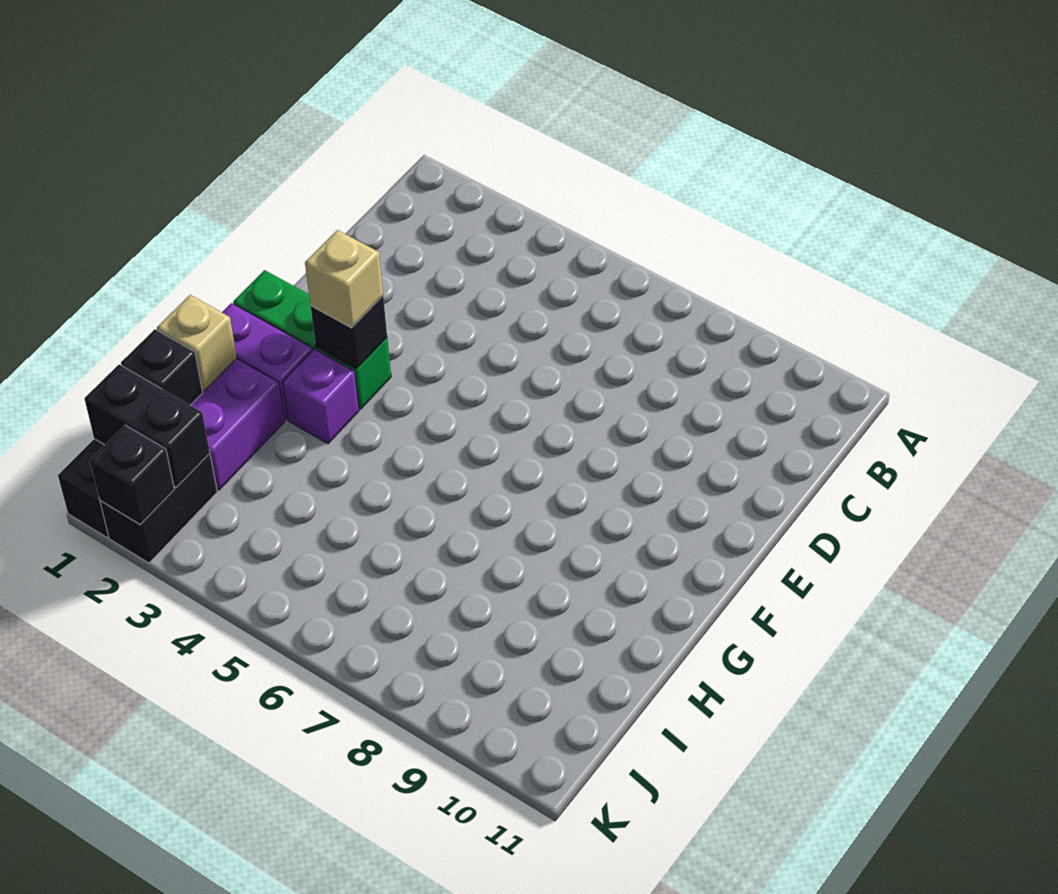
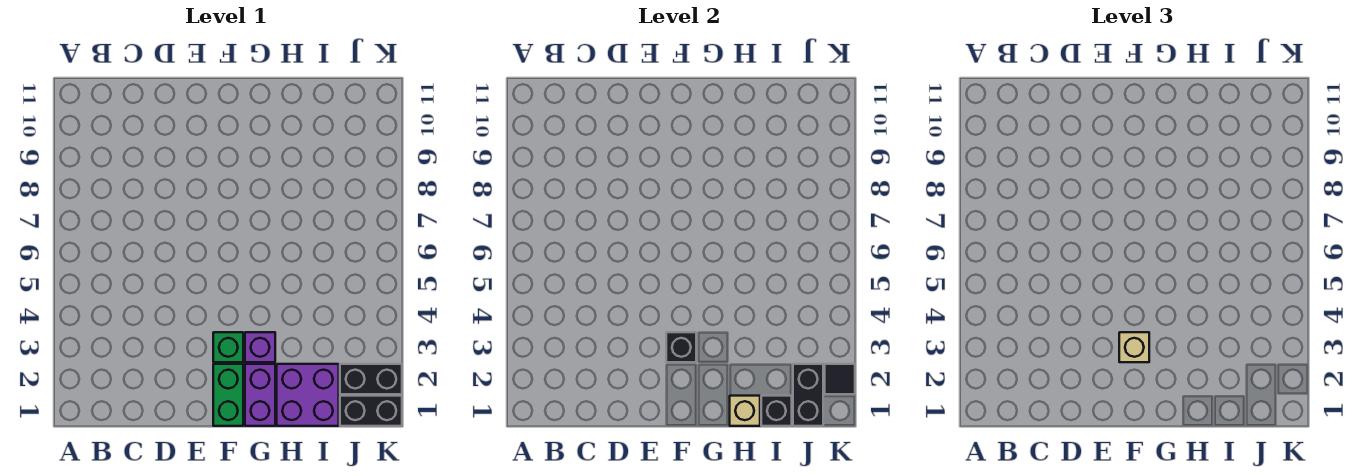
black brick K2 level 2 -> black tile K2 level 2

